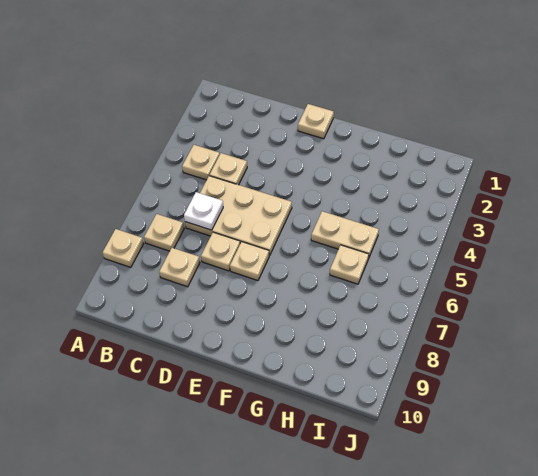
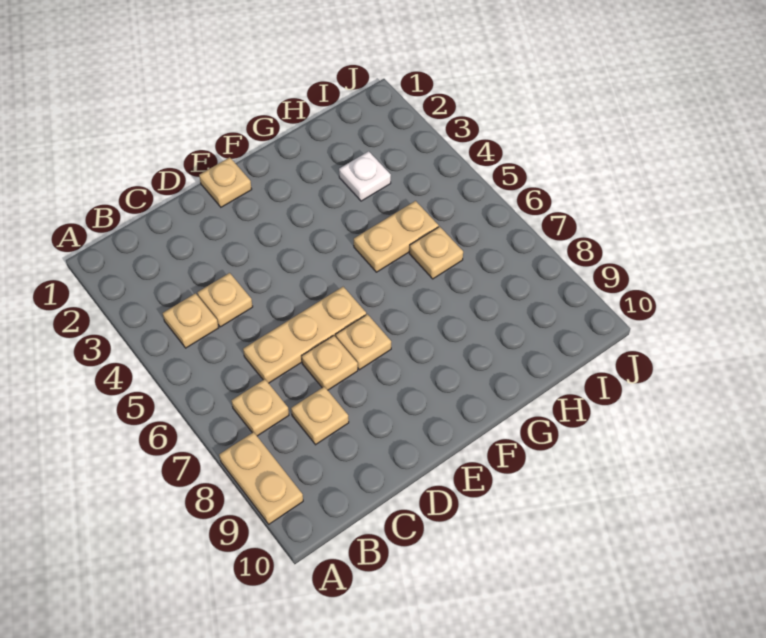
tan plate A8 level 1 -> tan plate A8:A9 level 1
tan plate C5:E6 level 1 -> tan plate C6:E6 level 1
white plate C6 level 2 -> white plate H3 level 1

